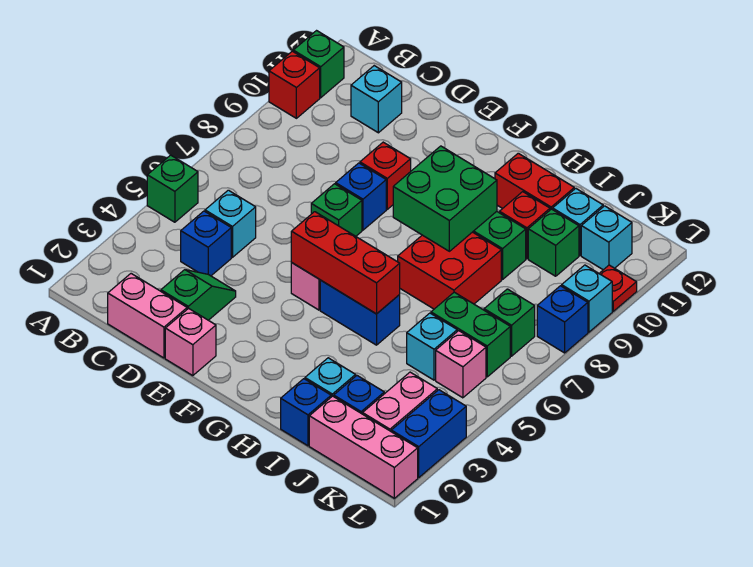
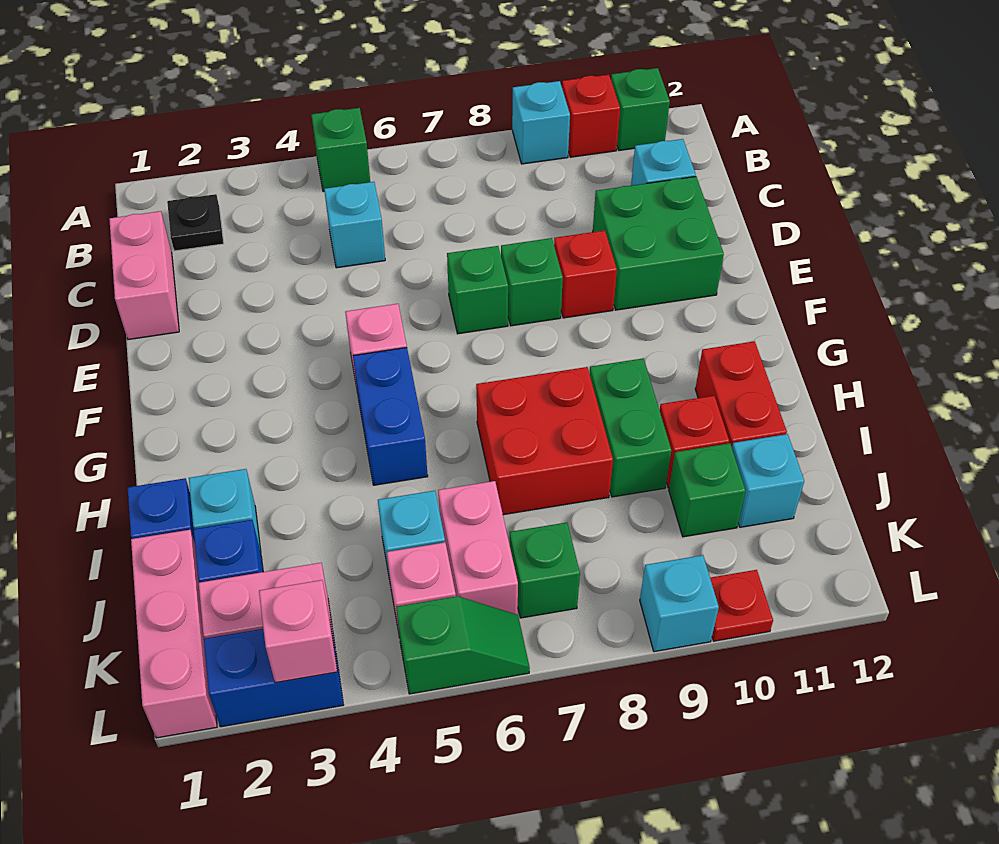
none -> black plate B2 level 1
blue brick C4 level 1 -> none
green slope D2:D3 level 1 top 2 -> green slope L5:L6 level 1 top 5
pink brick E1 level 1 -> pink brick L3 level 2
blue brick E8 level 1 -> green brick E8 level 1
red brick F5:H5 level 2 -> none
green brick G8:H9 level 2 -> green brick D10:E11 level 1
green brick J6:K6 level 1 -> pink brick J6:K6 level 1
cyan brick K11 level 1 -> cyan brick A9 level 1
blue brick L8 level 1 -> none

